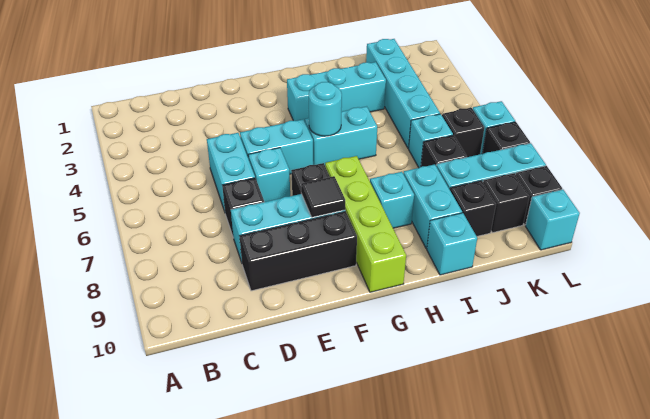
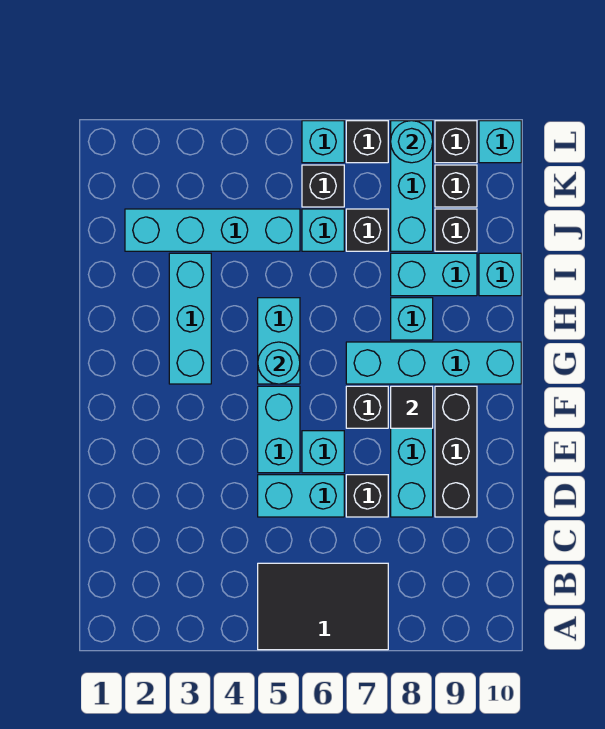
none -> black tile A5:B7 level 1
lime brick G7:G10 level 1 -> cyan brick G7:G10 level 1
none -> cyan round brick L8 level 2

